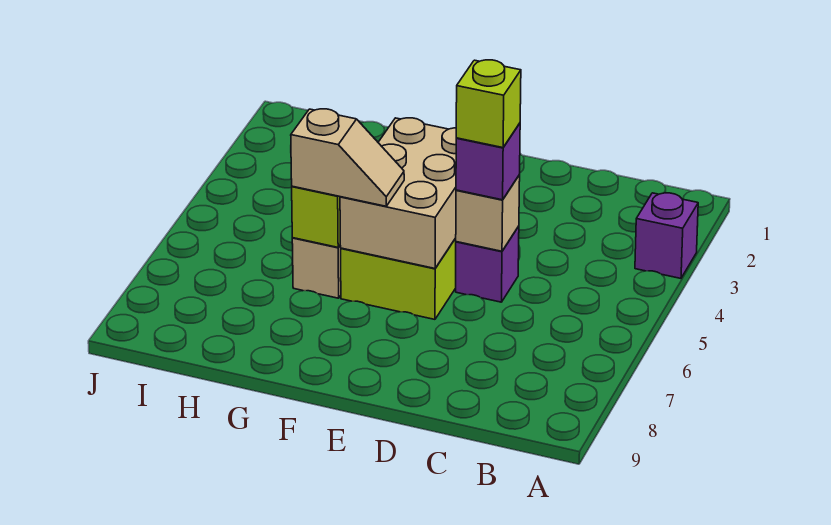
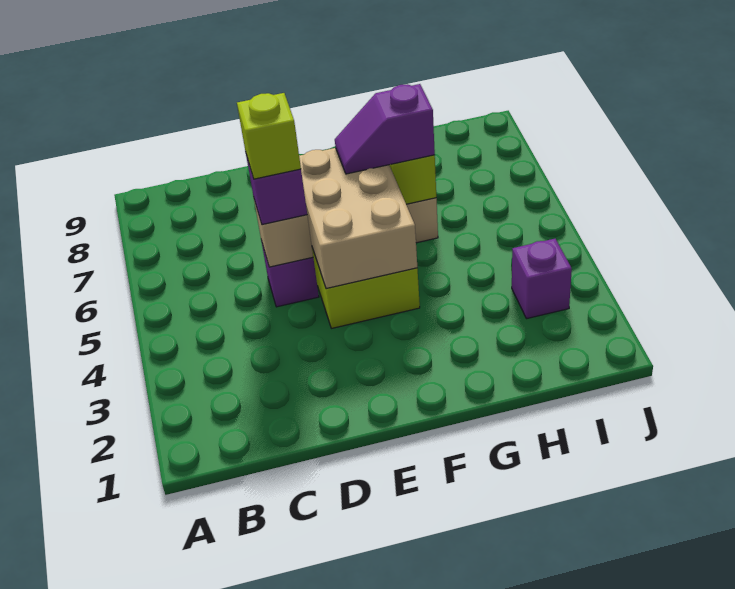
purple brick A3 level 1 -> purple brick I3 level 1
tan slope F6:G6 level 3 top G -> purple slope F6:G6 level 3 top G

